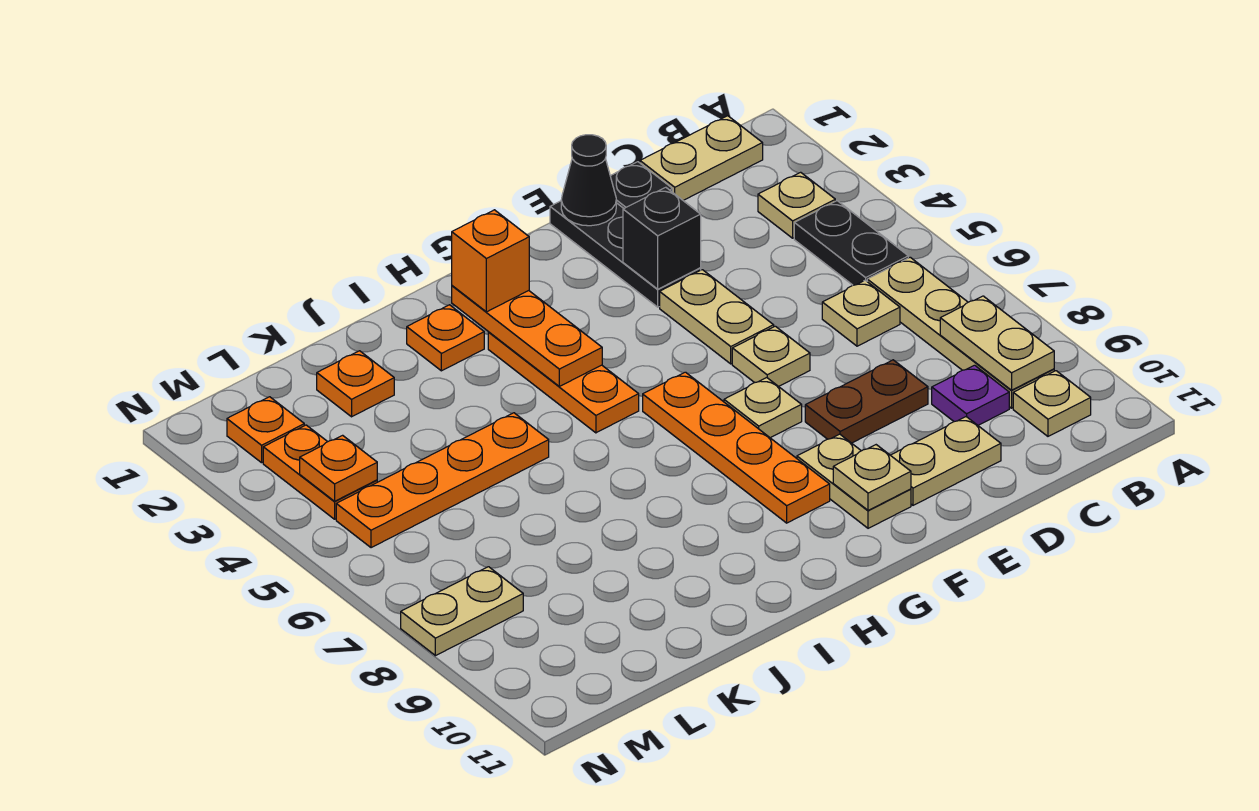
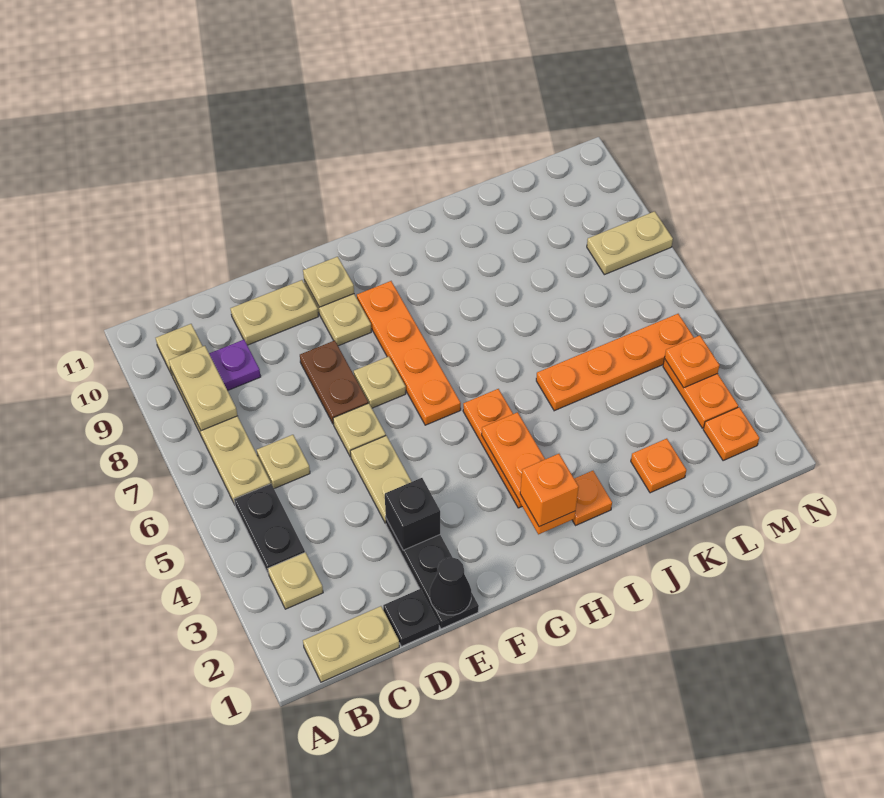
brown plate D8:E8 level 1 -> brown plate E7:E8 level 1

